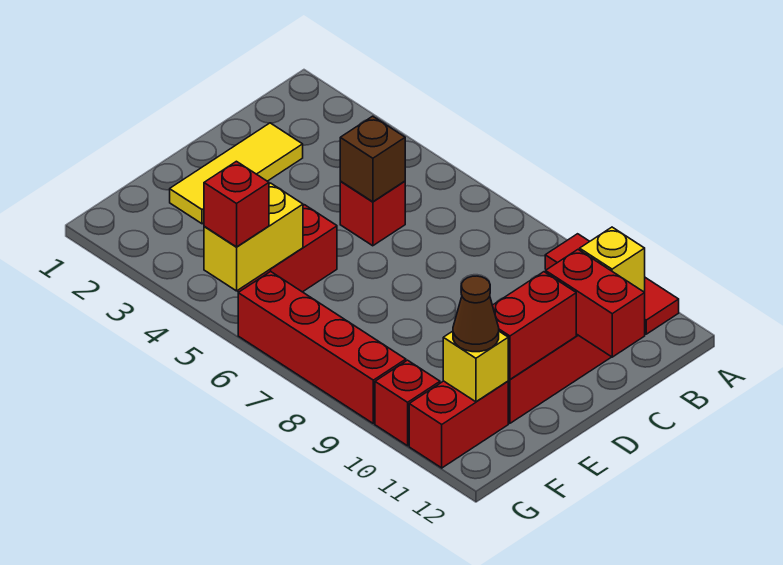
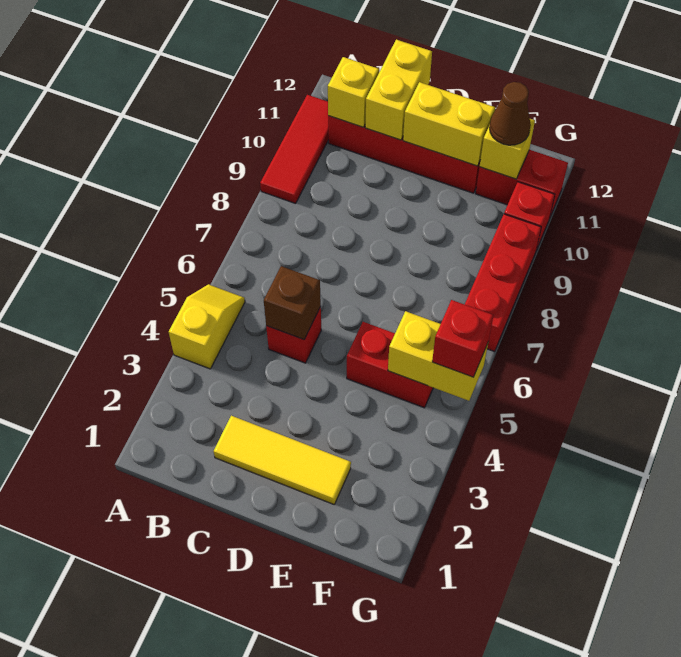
none -> yellow slope A4:A5 level 1 top 4
red brick C11:C12 level 2 -> yellow brick C11:C12 level 2
red brick D11:E11 level 2 -> yellow brick D11:E11 level 2
red brick G6:G9 level 1 -> red brick G7:G9 level 1

